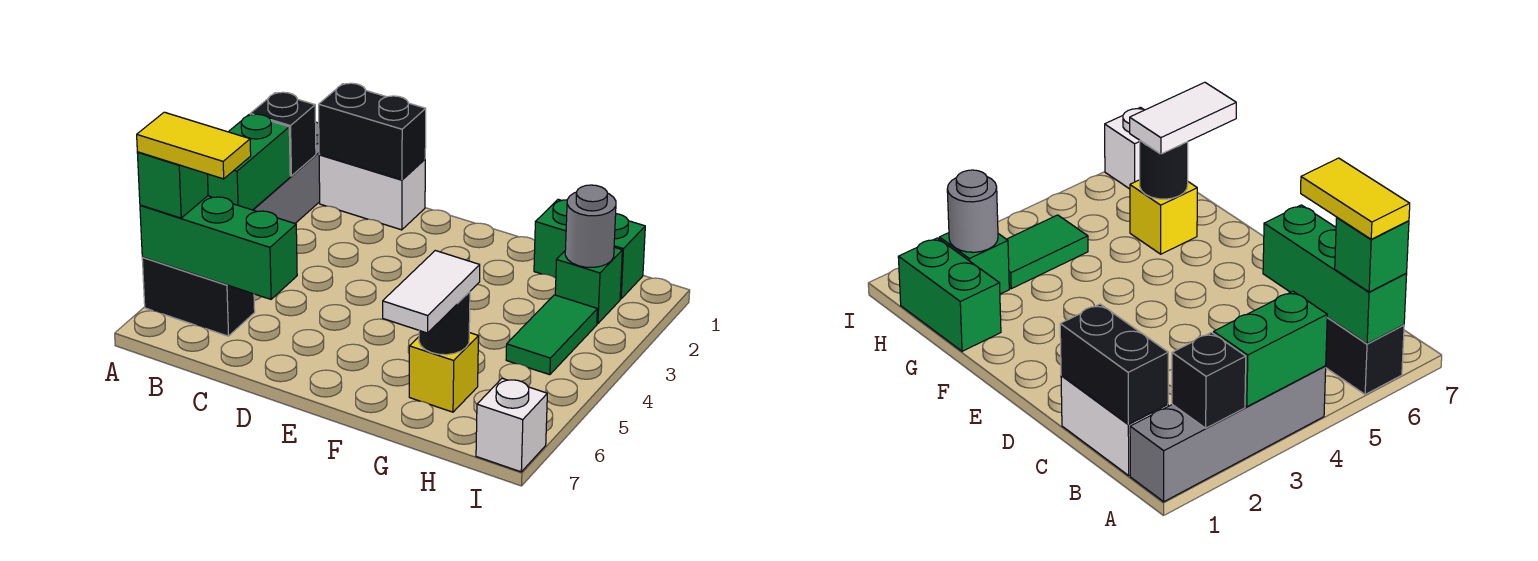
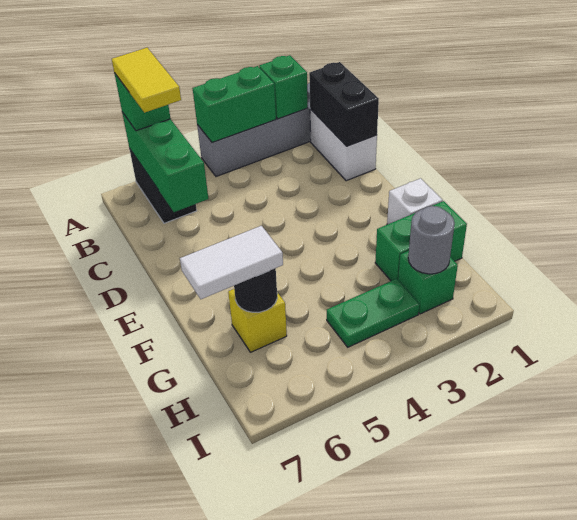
black brick A2 level 2 -> green brick A2 level 2
green brick G1:H1 level 1 -> green brick G1:G2 level 1
green tile H3:H4 level 1 -> green plate H3:H4 level 1
white brick I7 level 1 -> white brick F1 level 1

